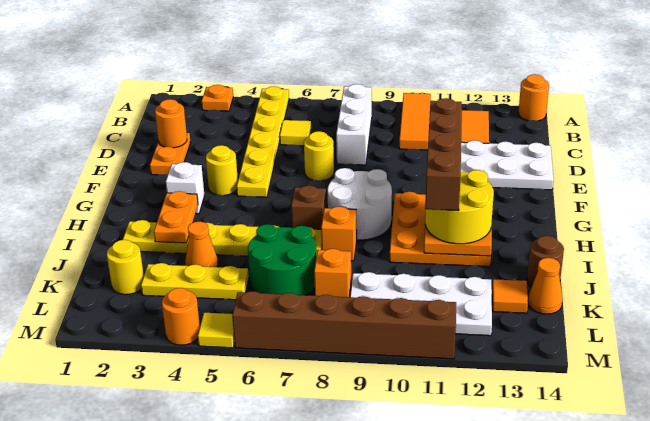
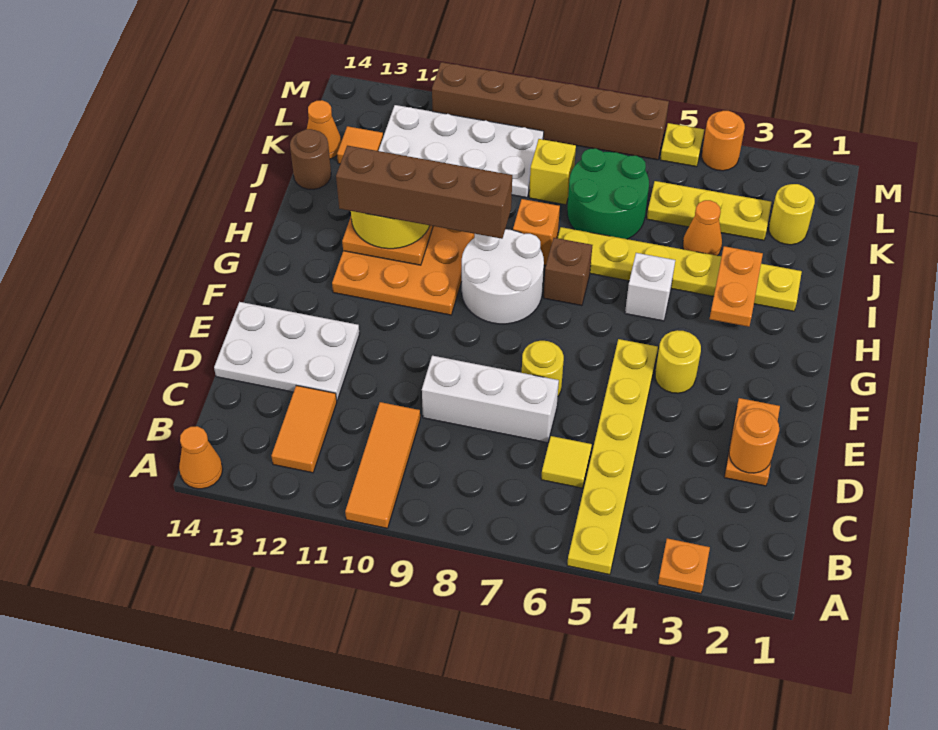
orange round brick A14 level 1 -> orange cone A14 level 1
white brick B8:D8 level 1 -> white brick D7:D9 level 1
brown brick F11:I11 level 4 -> brown brick H9:H12 level 4
white brick G3 level 1 -> white brick H5 level 1
orange brick K8 level 1 -> yellow brick K8 level 1
yellow tile M5 level 1 -> yellow plate M5 level 1

